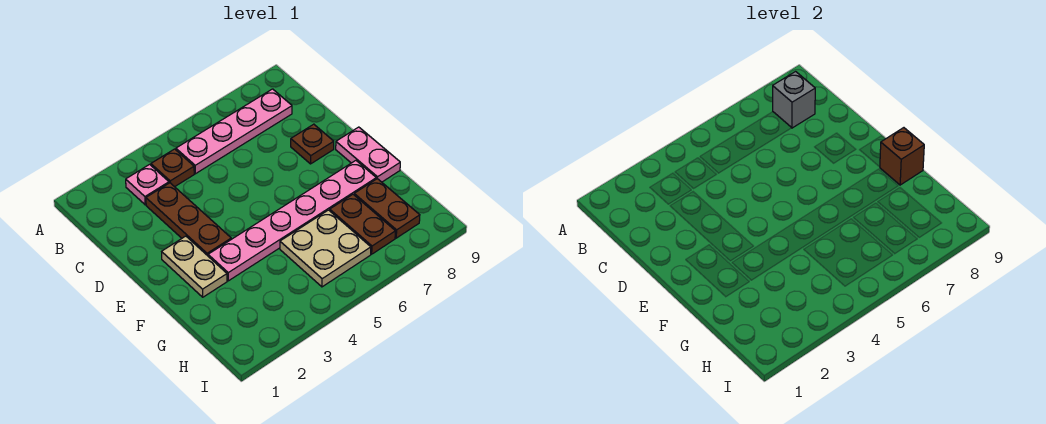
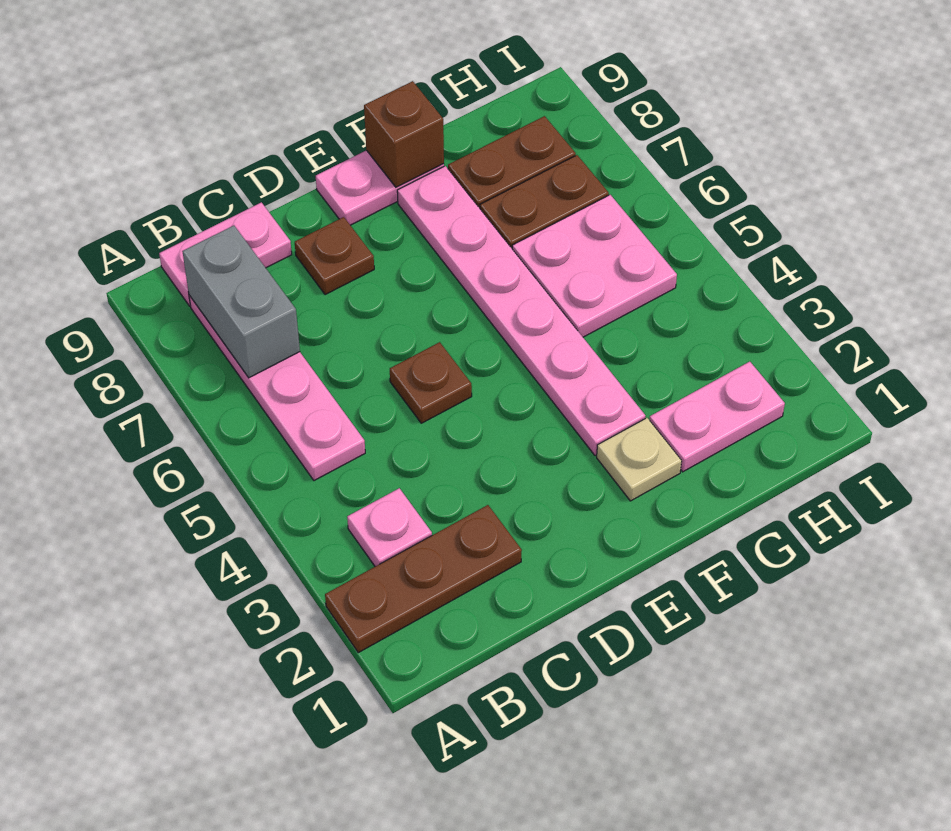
brown plate B4 level 1 -> brown plate D5 level 1
grey brick B8 level 2 -> grey brick B7:B8 level 2
none -> pink plate B9:C9 level 1
brown plate C3:E3 level 1 -> brown plate A2:C2 level 1
tan plate E2:F2 level 1 -> tan plate F2 level 1
none -> pink plate G2:H2 level 1
tan plate G5:H6 level 1 -> pink plate G5:H6 level 1

